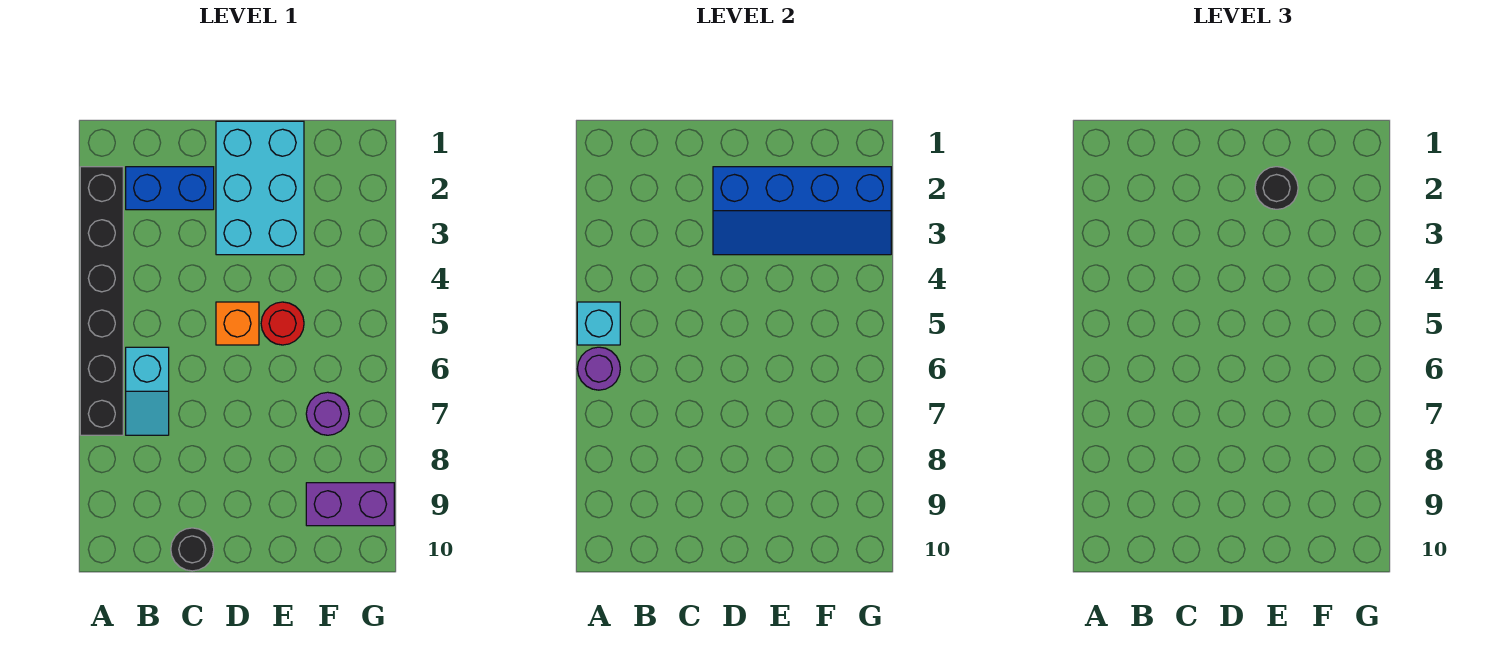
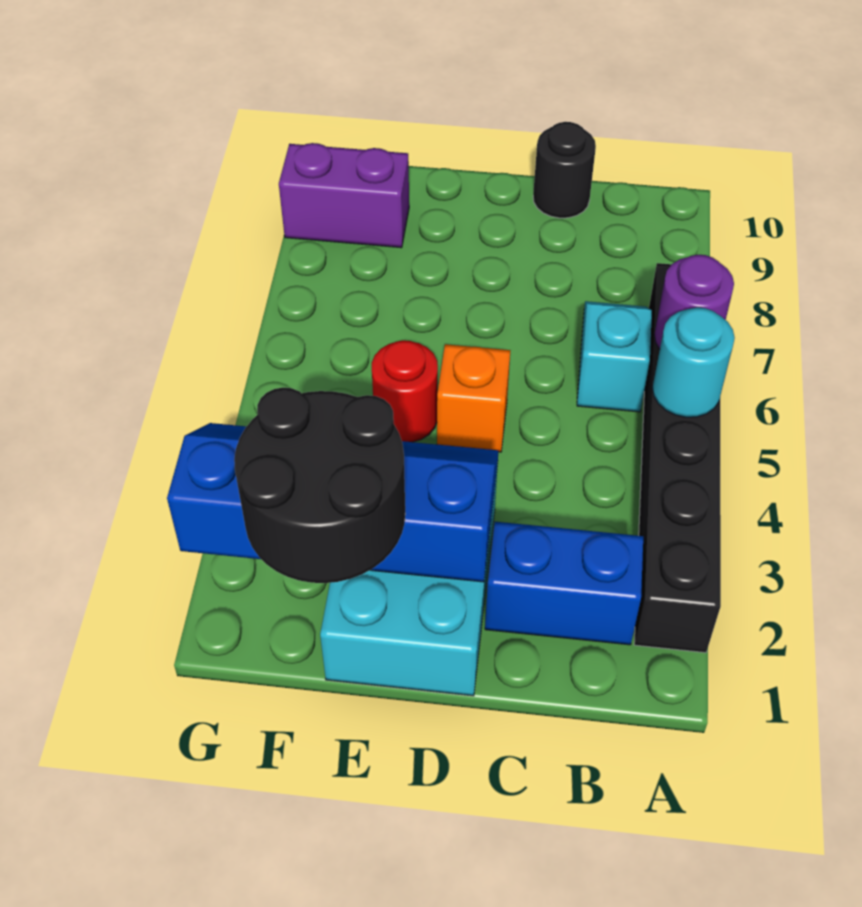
cyan brick A5 level 2 -> cyan round brick A5 level 2
black round brick E2 level 3 -> black round brick E1:F2 level 3
purple round brick F7 level 1 -> none

